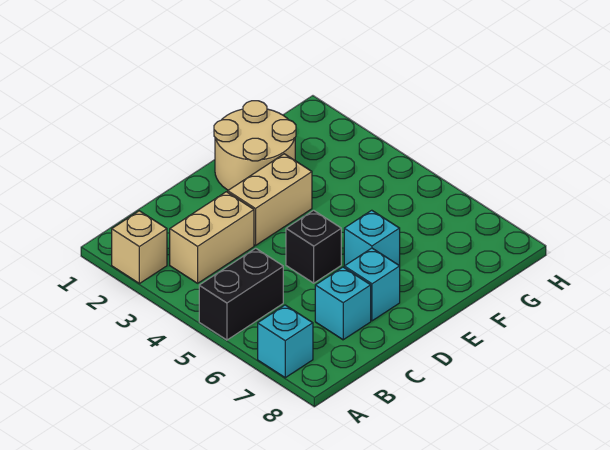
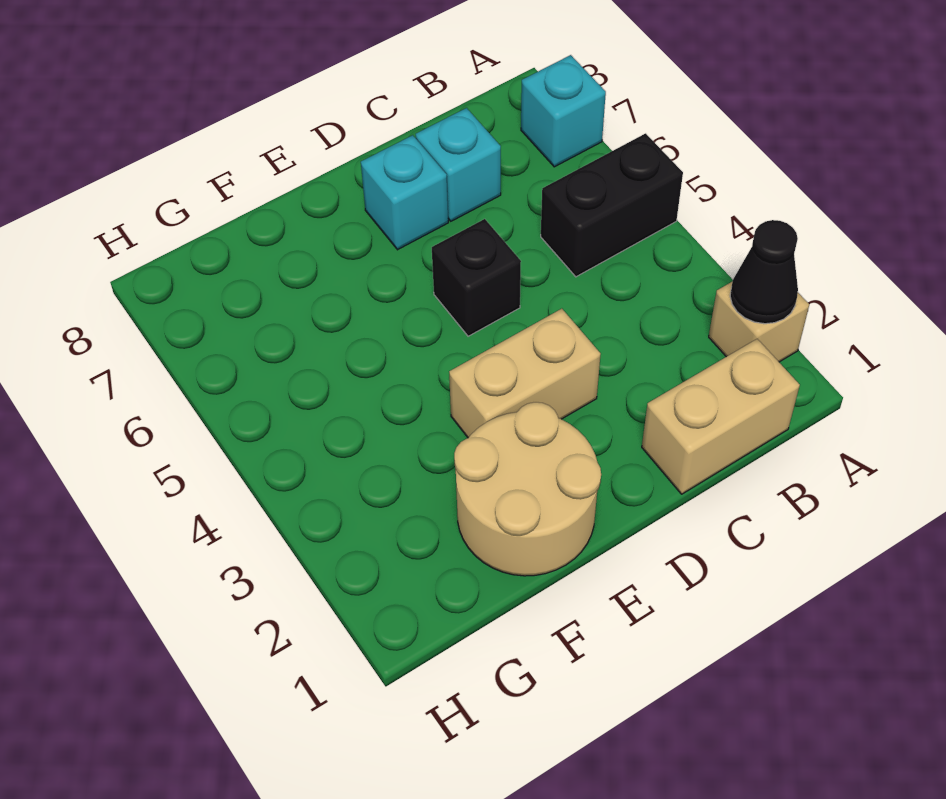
none -> black cone A2 level 2
tan brick B3:C3 level 1 -> tan brick B1:C1 level 1
cyan brick E6 level 1 -> none

